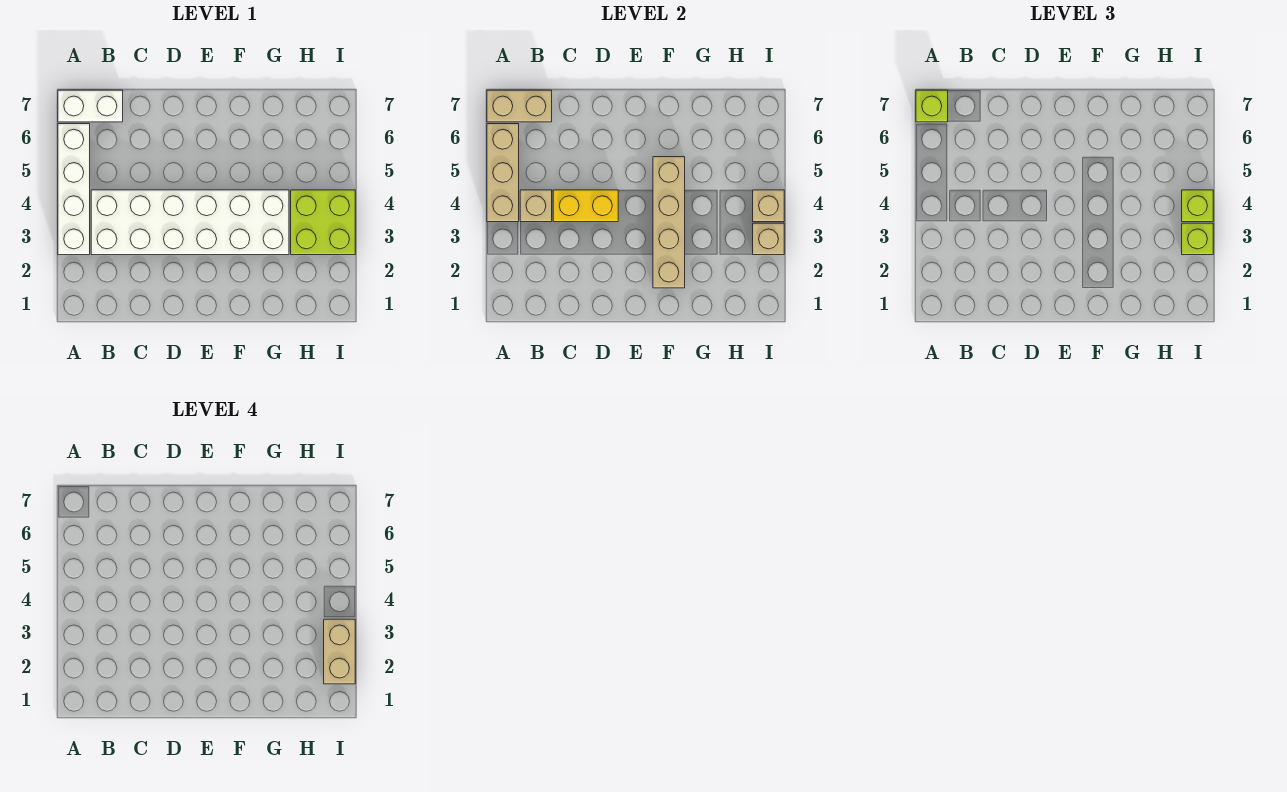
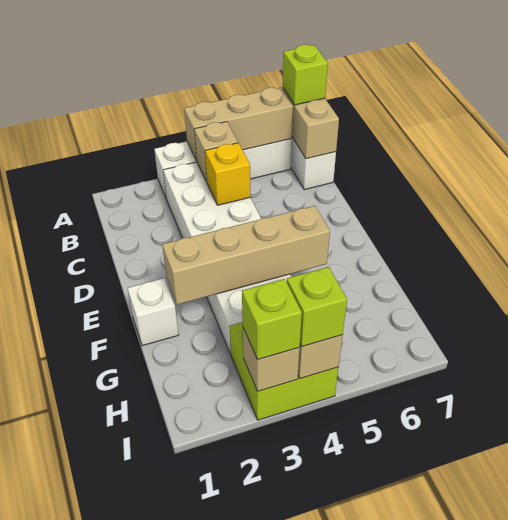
yellow brick C4:D4 level 2 -> yellow brick C4 level 2
none -> white brick F1 level 1
tan brick I2:I3 level 4 -> none

